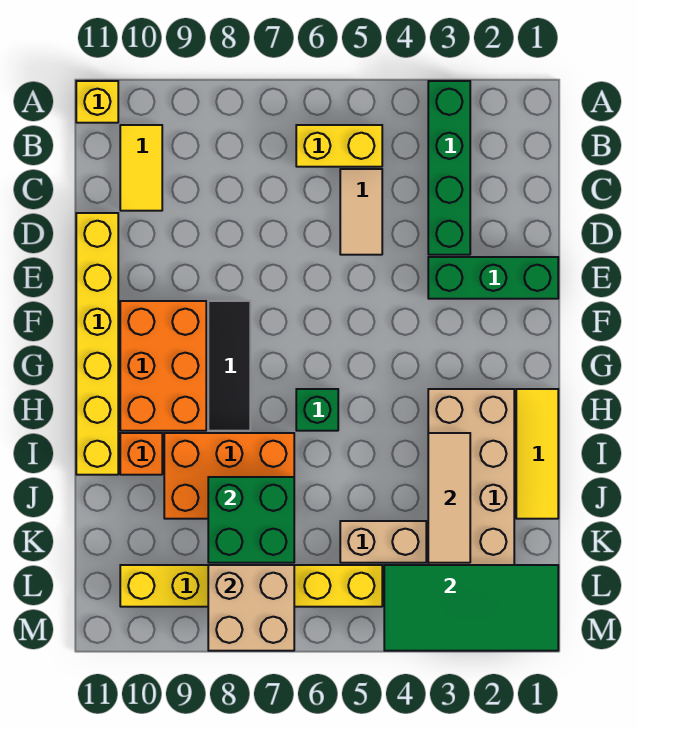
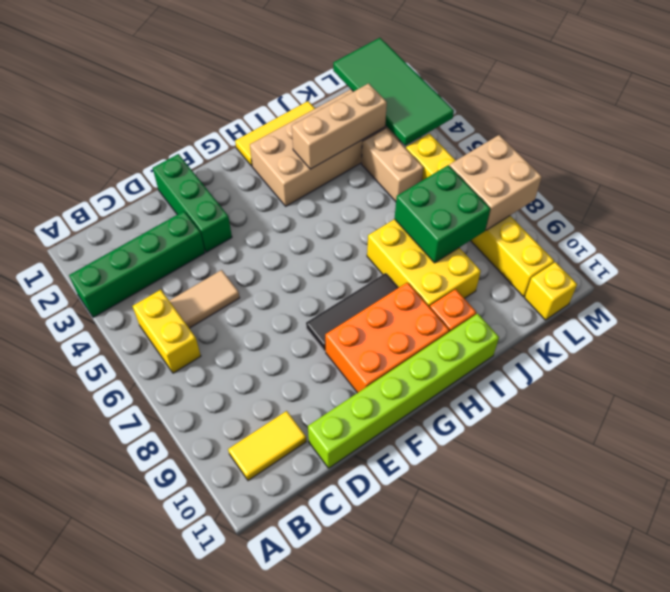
yellow brick A11 level 1 -> yellow brick L11 level 1
yellow brick D11:I11 level 1 -> lime brick D11:I11 level 1
green brick H6 level 1 -> none
tan tile I3:K3 level 2 -> tan brick I3:K3 level 2
orange brick I7:J9 level 1 -> yellow brick I7:J9 level 1

